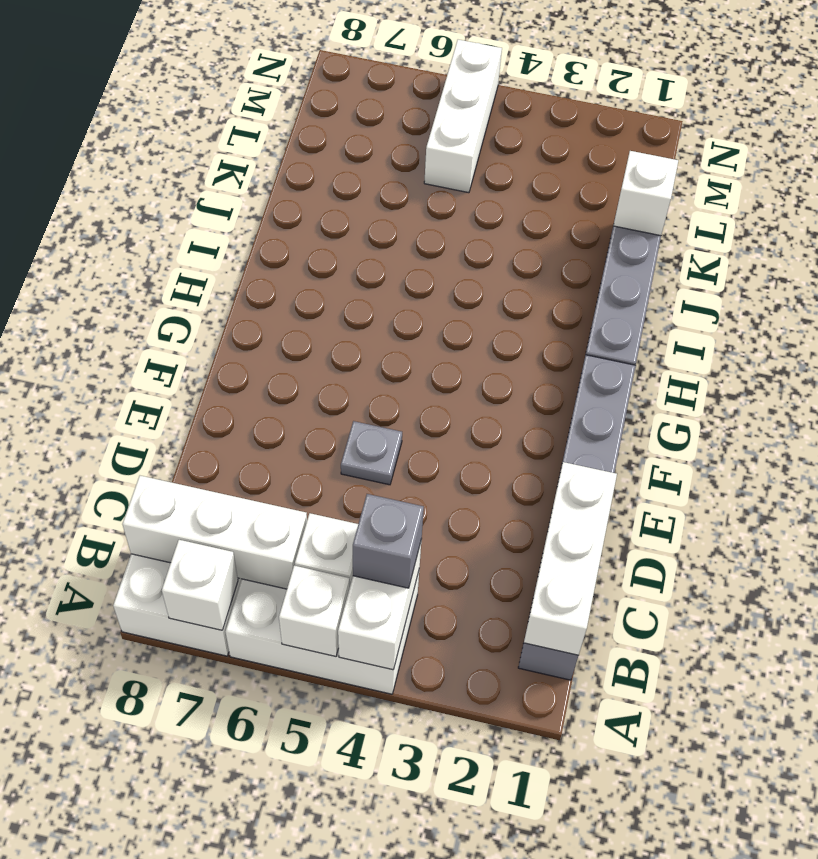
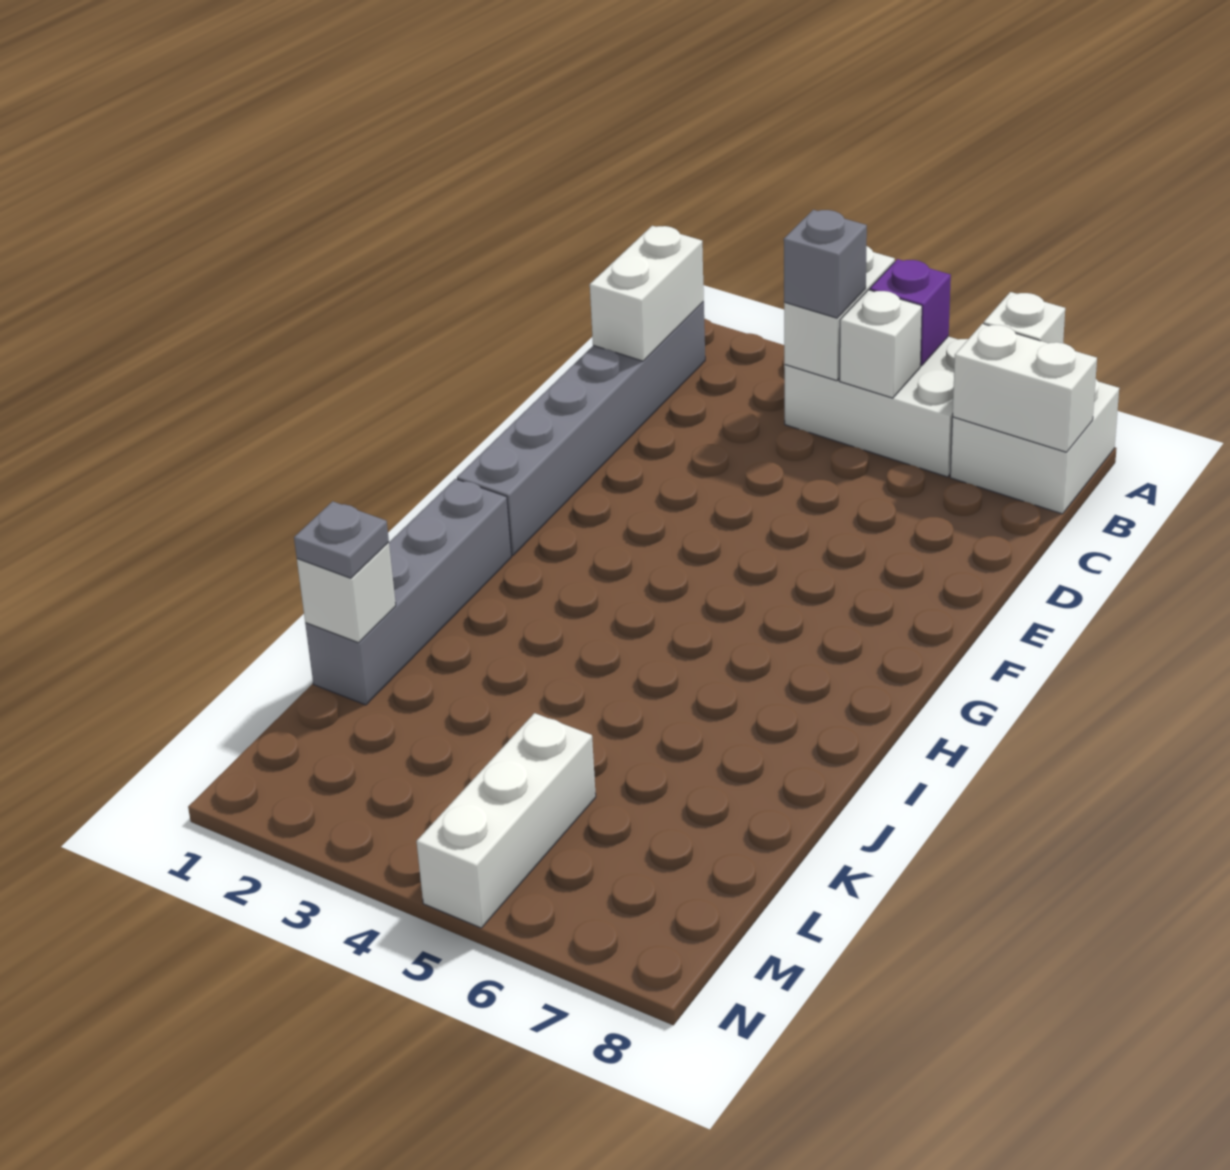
white brick A5 level 2 -> purple brick A5 level 2
white brick B1:D1 level 2 -> white brick B1:C1 level 2
white brick B6:B8 level 2 -> white brick B7:B8 level 2
grey plate E5 level 1 -> grey plate K1 level 3

